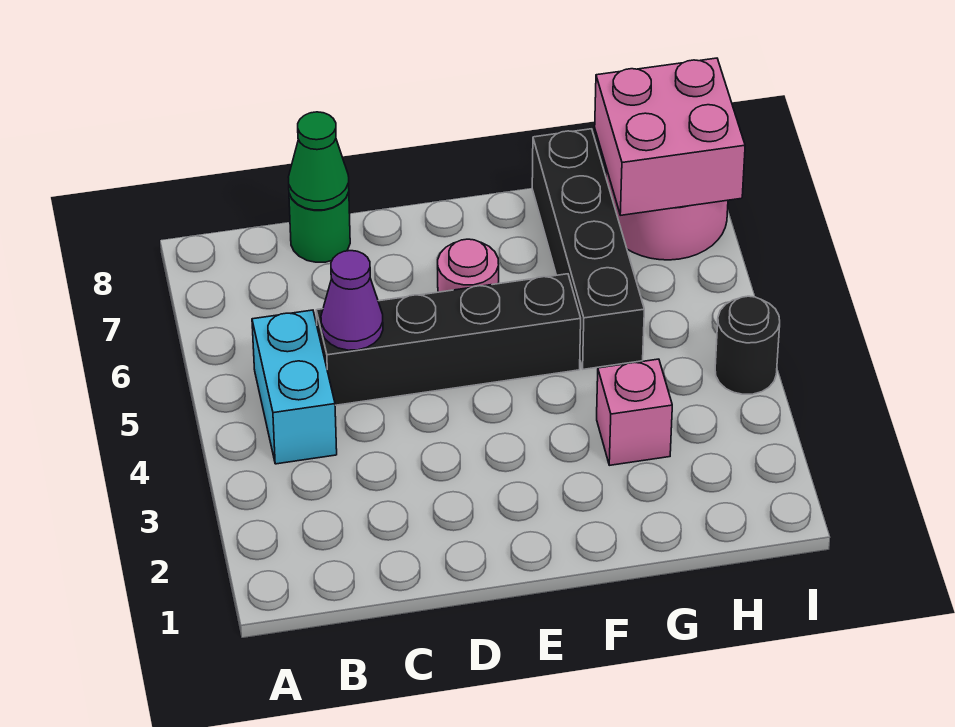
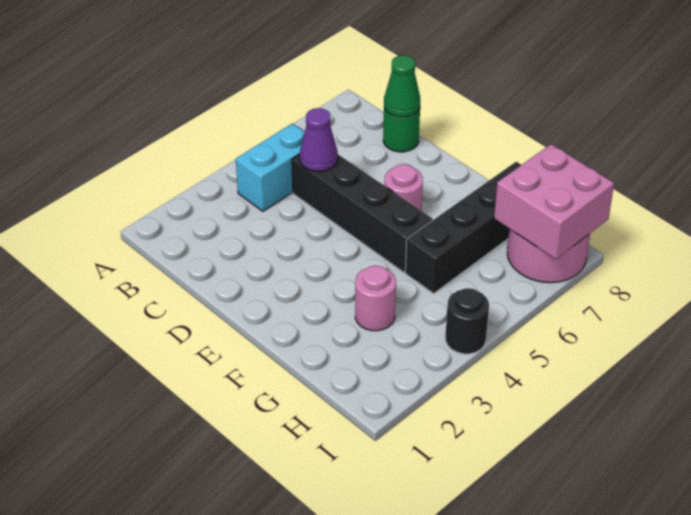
pink brick G3 level 1 -> pink round brick G3 level 1

